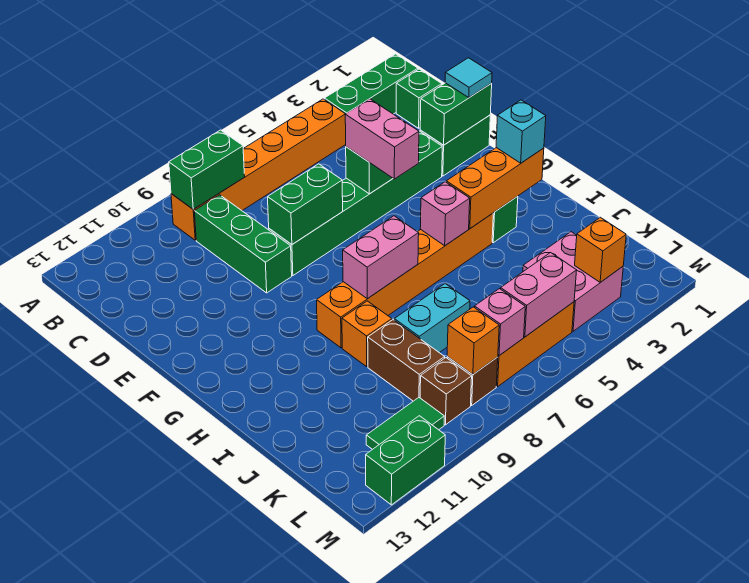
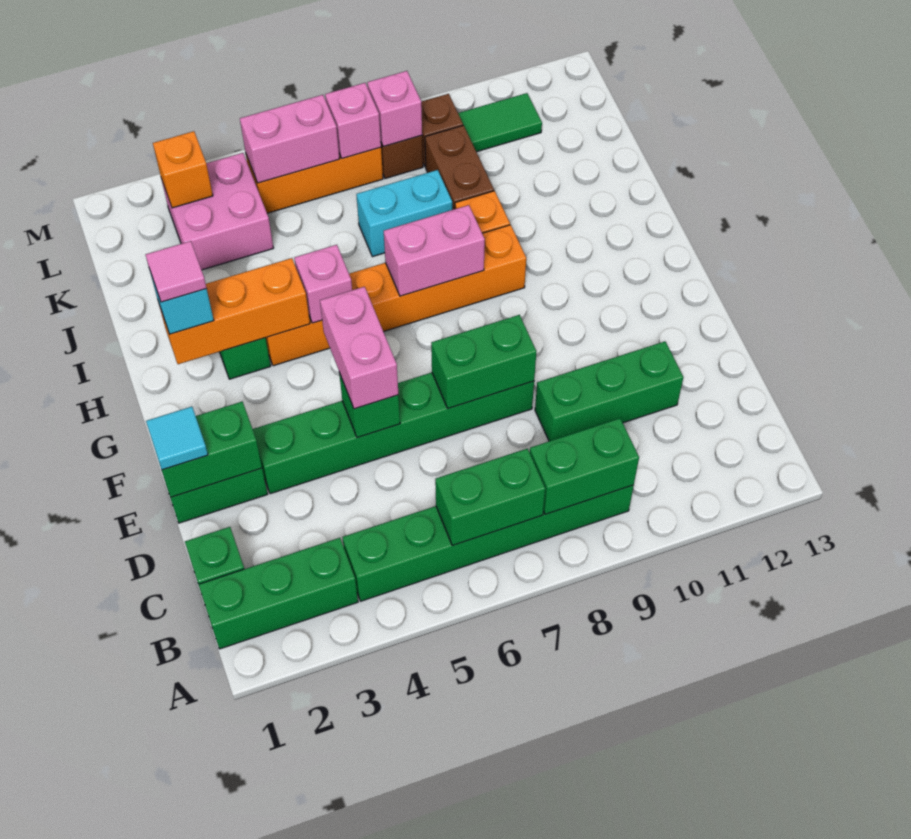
orange brick B4:B9 level 1 -> green brick B4:B9 level 1
green brick C9:E9 level 1 -> green brick D9:D11 level 1
none -> pink tile H2 level 4
orange brick L8 level 2 -> pink brick L8 level 2
green brick M11:M12 level 1 -> green brick B6:B7 level 2

